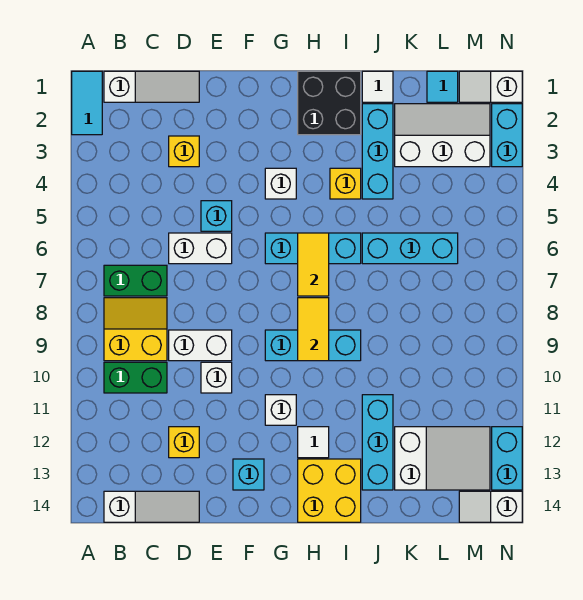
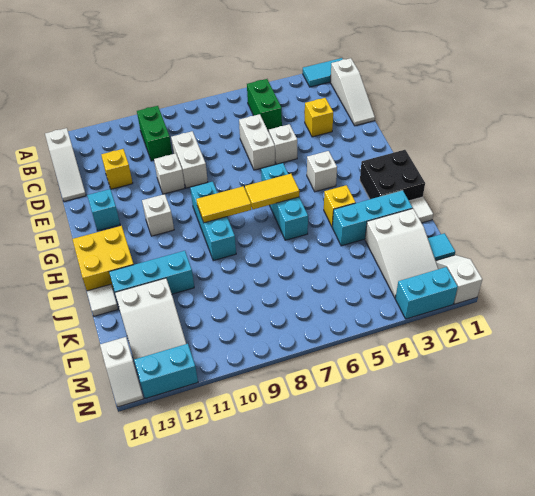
green brick B7:C7 level 1 -> green brick B5:C5 level 1
yellow slope B8:C9 level 1 top 9 -> none
cyan brick E5 level 1 -> white brick E5 level 1
white tile H12 level 1 -> white tile J14 level 1
cyan brick J6:L6 level 1 -> none
white slope K2:M3 level 1 top 3 -> white slope K2:M3 level 1 top K
white slope M14:N14 level 1 top N -> white slope M14:N14 level 1 top M

